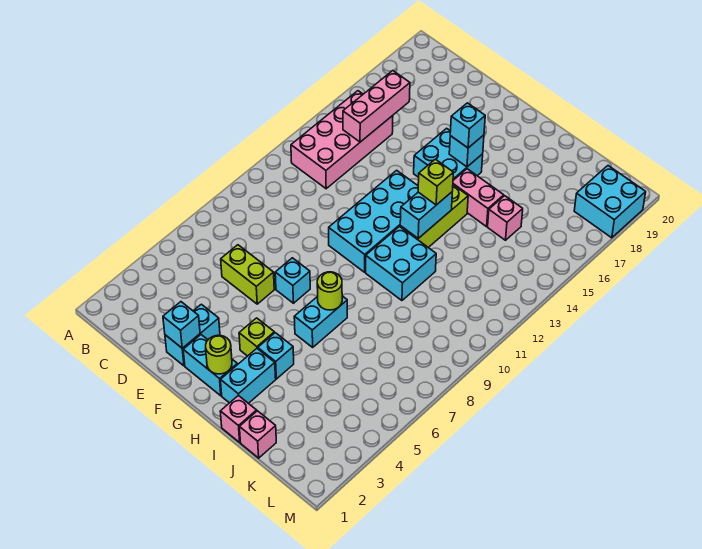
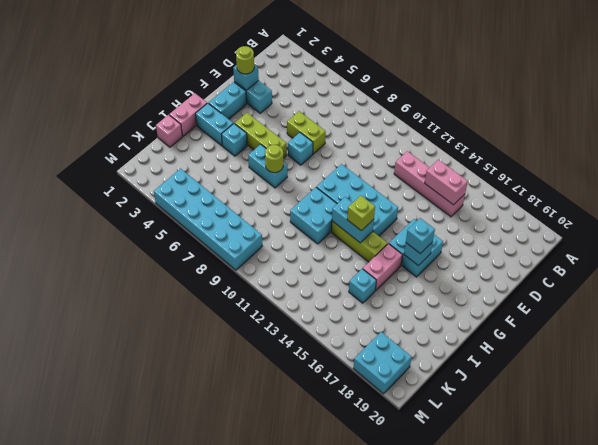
pink brick B12:C15 level 1 -> pink brick C12:C15 level 1
pink brick C14:C16 level 2 -> pink brick C14:C15 level 2
lime brick D6:E6 level 1 -> lime brick E6:E7 level 1
lime round brick G2 level 2 -> lime round brick E2 level 3
lime brick G4 level 1 -> lime brick G4:G6 level 1
pink brick I1 level 1 -> pink brick H1:I1 level 1
pink brick J15 level 1 -> cyan brick J15 level 1
none -> cyan brick L4:M9 level 1

